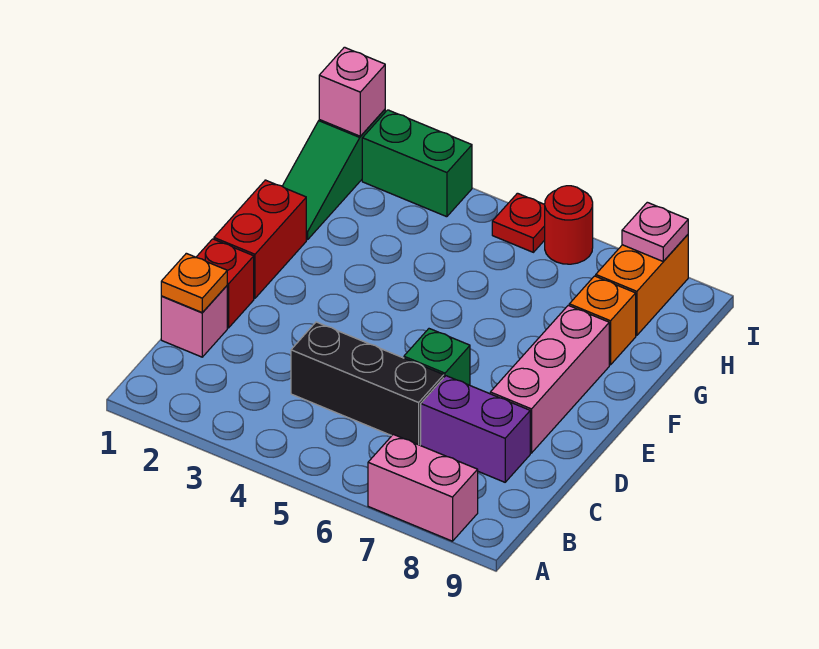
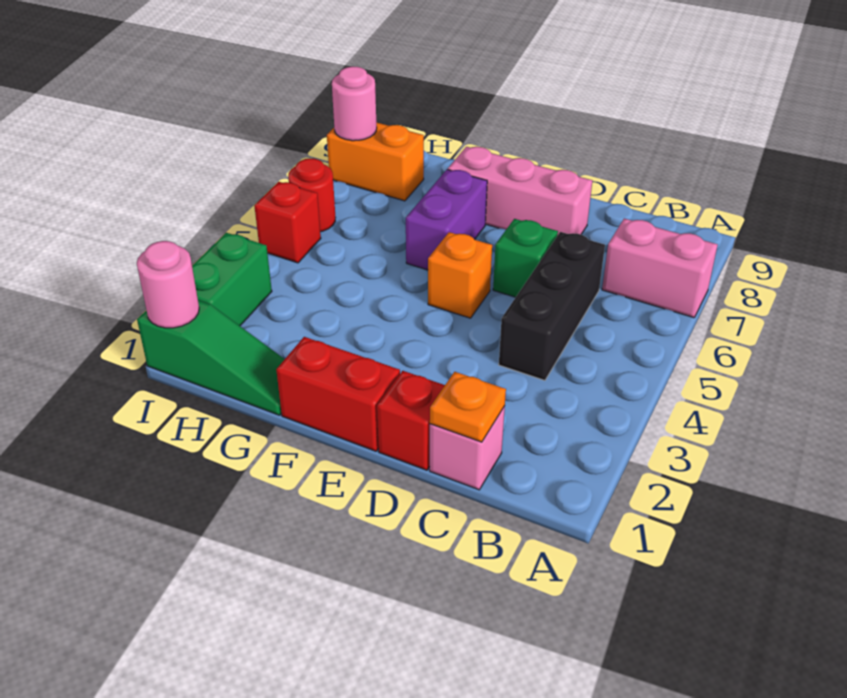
pink brick A7:A8 level 1 -> pink brick A7:B7 level 1
purple brick C7:C8 level 1 -> purple brick F6:F7 level 1
orange brick G8 level 1 -> orange brick E5 level 1
pink brick I1 level 2 -> pink round brick I1 level 2
red plate I5 level 1 -> red brick I5 level 1
pink plate I8 level 2 -> pink round brick I8 level 2

